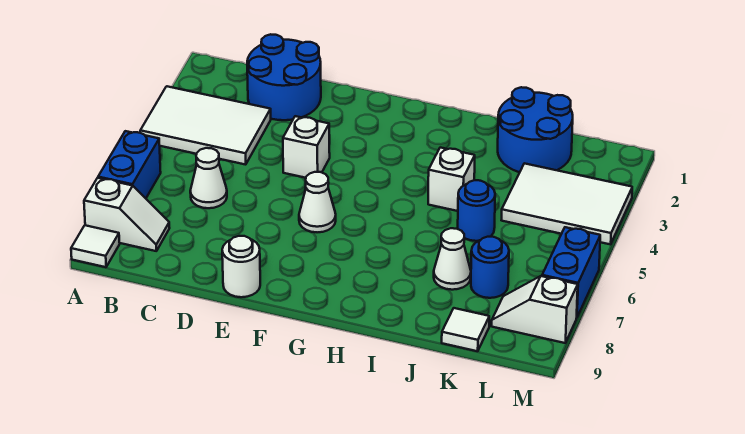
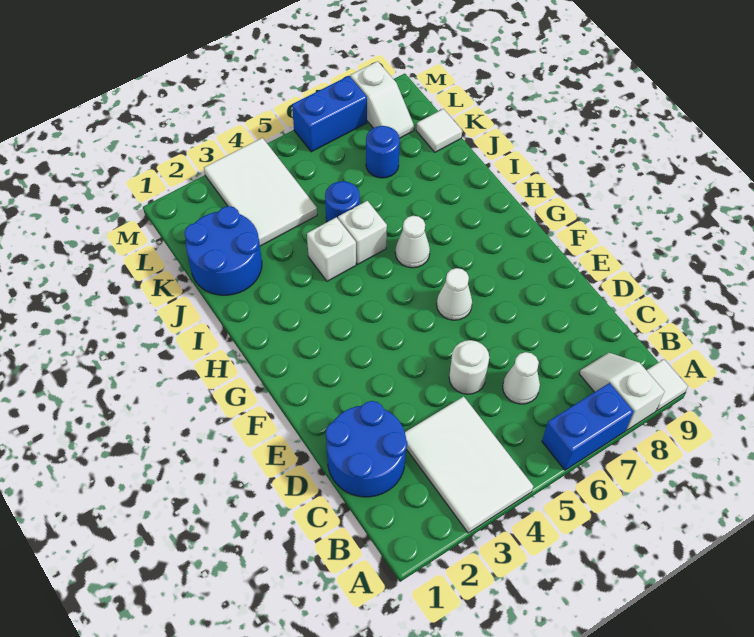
white brick E4 level 1 -> white brick I5 level 1
white round brick E9 level 1 -> white round brick D5 level 1
white cone J7 level 1 -> white cone H6 level 1

